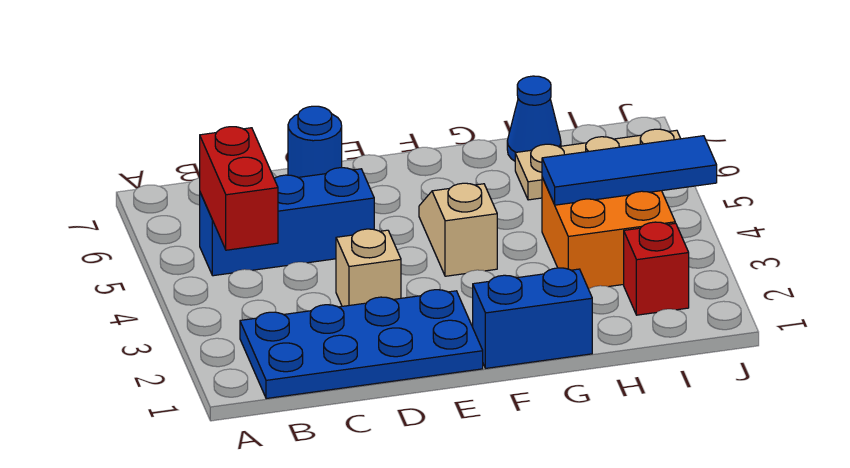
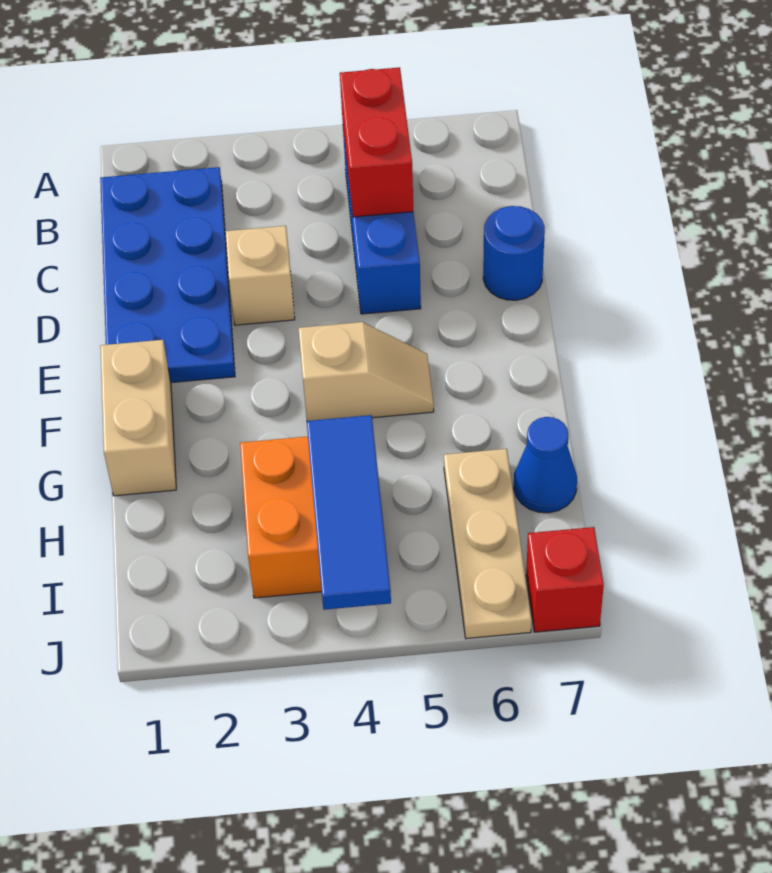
red brick B4:B5 level 2 -> red brick B5:C5 level 2
blue brick F1:G1 level 1 -> tan brick F1:G1 level 1
red brick I2 level 1 -> red brick J7 level 1

